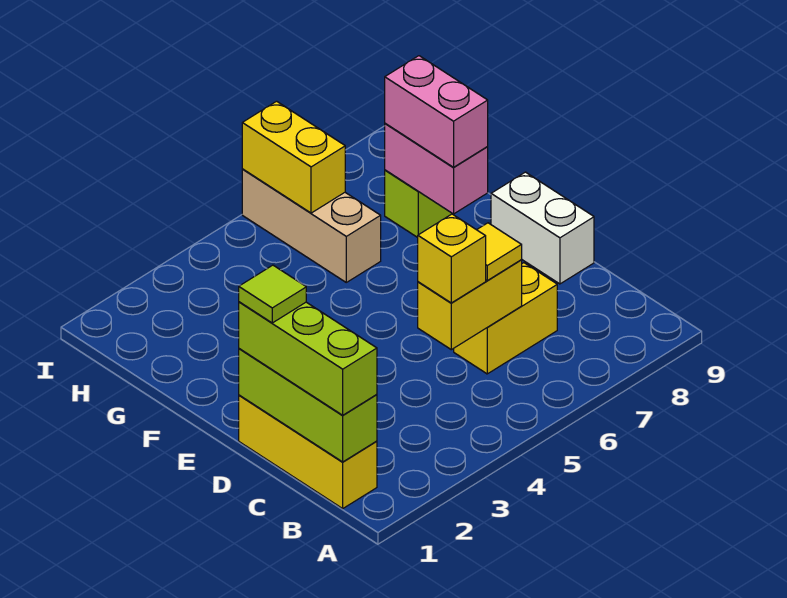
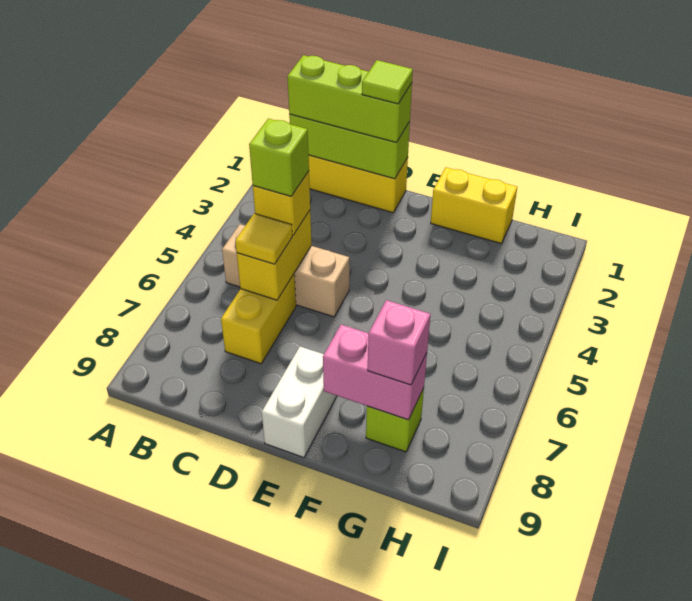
none -> lime brick C5 level 4
white brick D9:E9 level 1 -> white brick E8:E9 level 1
pink brick F8:G8 level 3 -> pink brick G8 level 3
tan brick G6:I6 level 1 -> tan brick B5:D5 level 1
yellow brick H6:I6 level 2 -> yellow brick F1:G1 level 1

